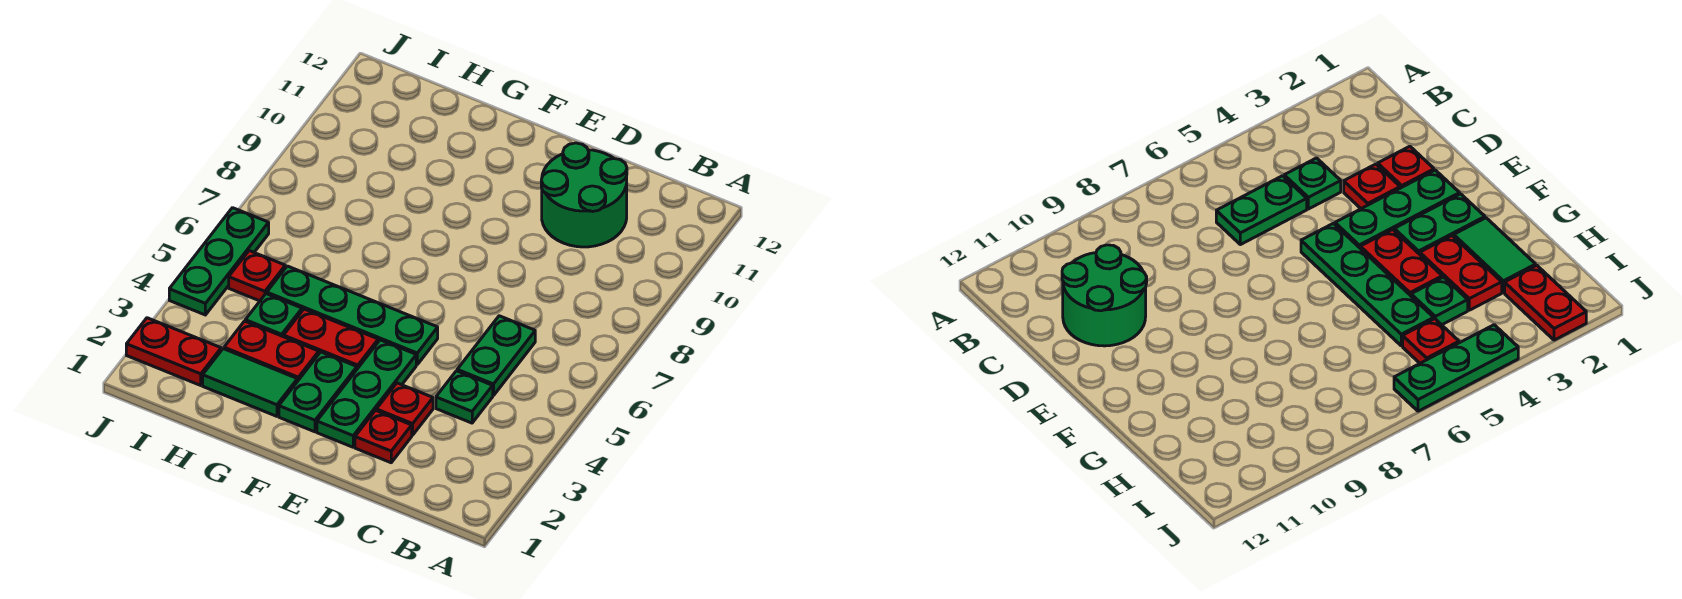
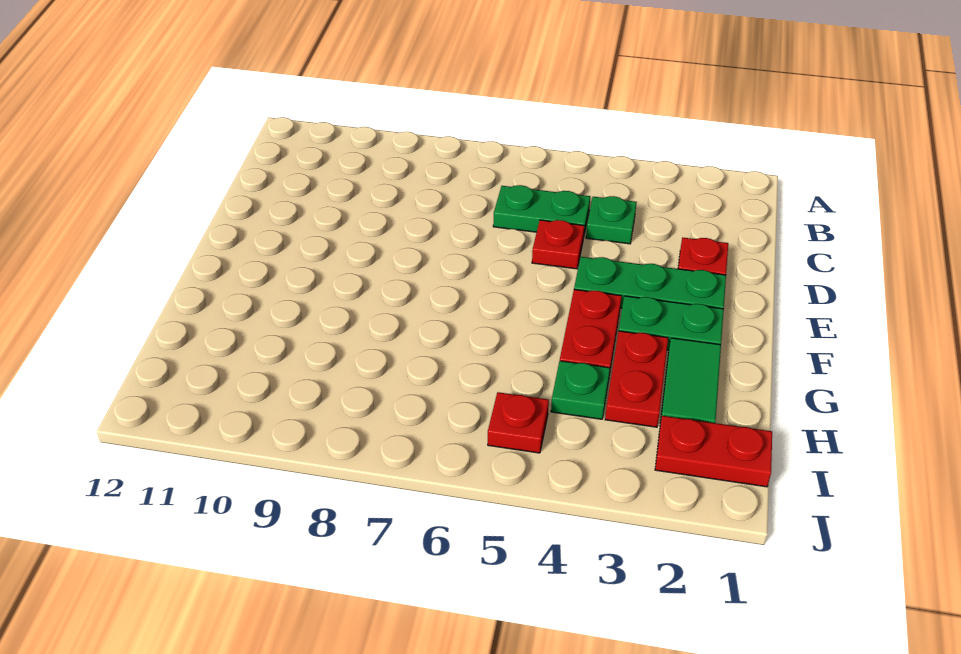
green round brick C10:D11 level 1 -> none
red plate D3 level 1 -> red plate D5 level 1
green plate E5:H5 level 1 -> none
red plate I2:J2 level 1 -> red plate I1:I2 level 1
green plate J4:J6 level 1 -> none

